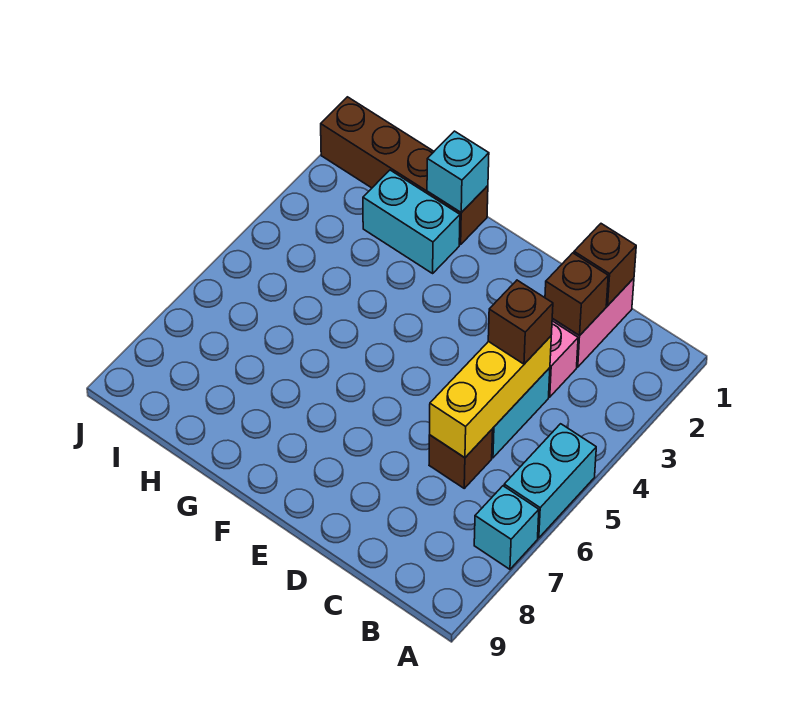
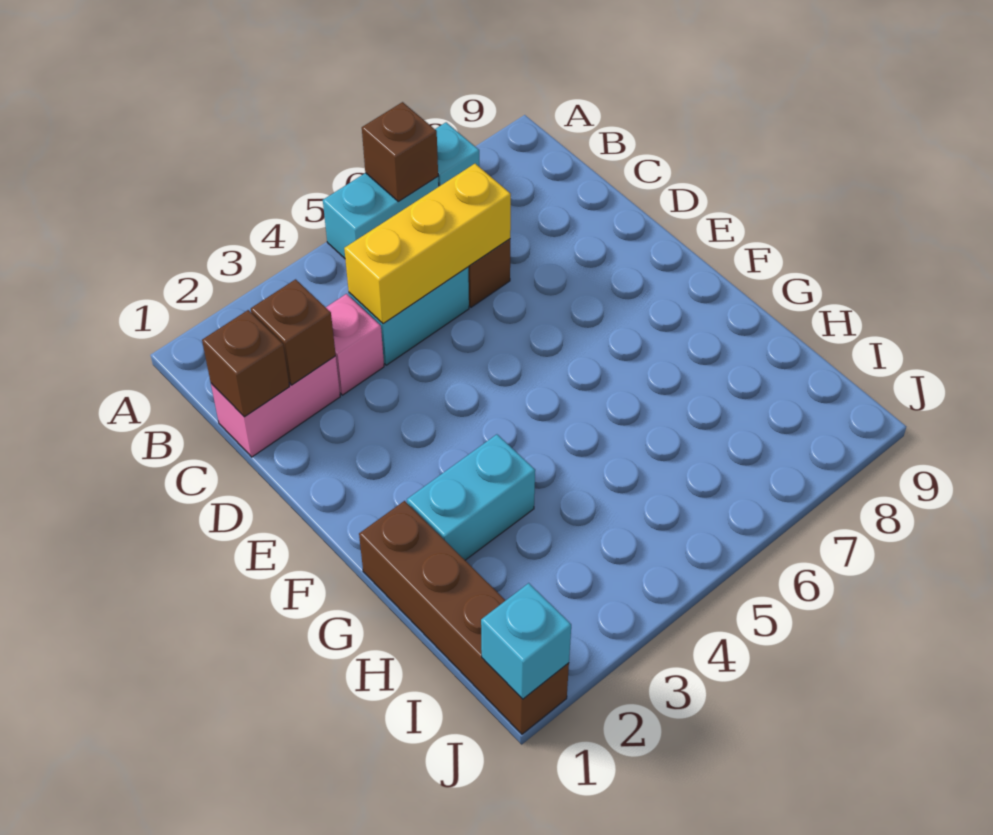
brown brick C4 level 3 -> brown brick A6 level 2
cyan brick G1 level 2 -> cyan brick J1 level 2
cyan brick G2:H2 level 1 -> cyan brick G2:G3 level 1

